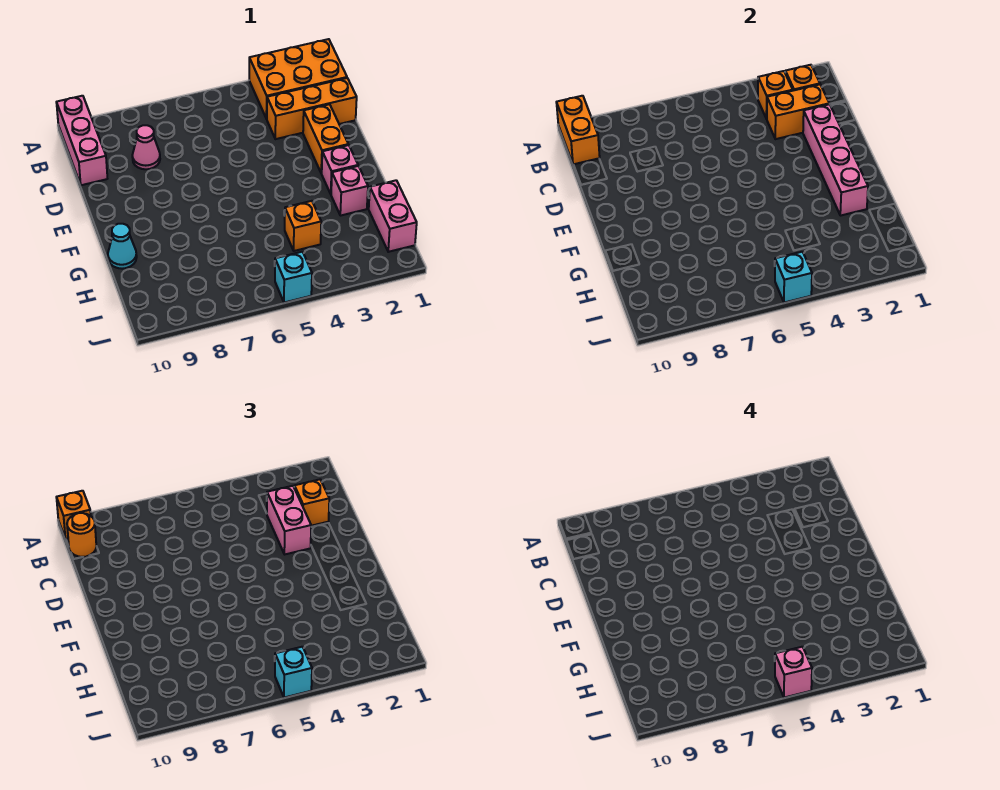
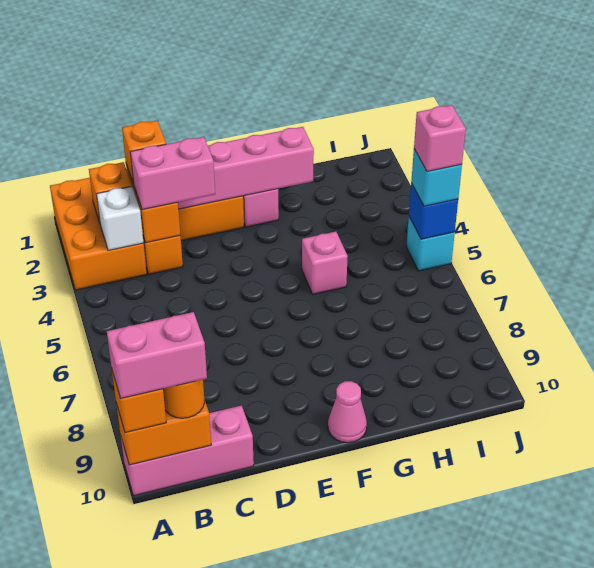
orange brick B3 level 2 -> white brick B3 level 2
pink cone C8 level 1 -> pink cone F10 level 1
pink brick G2 level 1 -> pink brick G5 level 1
cyan cone G10 level 1 -> none
pink brick H1:I1 level 1 -> pink brick A10:B10 level 4
orange brick H4 level 1 -> none
cyan brick J5 level 2 -> blue brick J5 level 2

